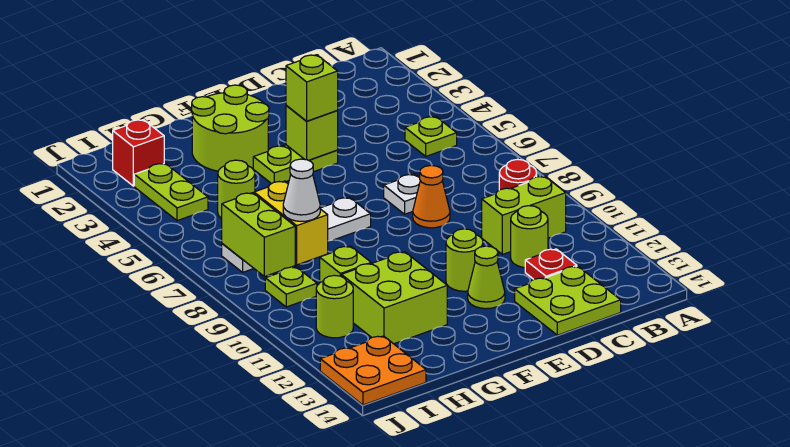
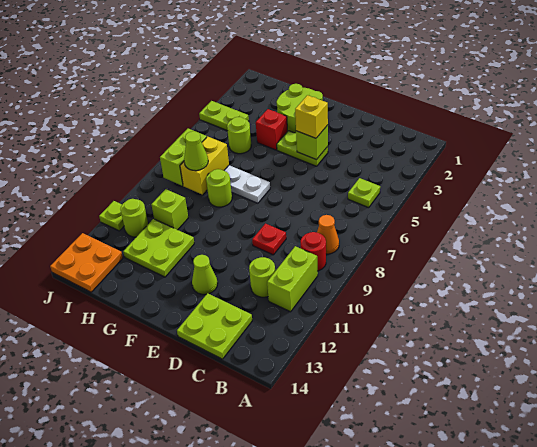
lime brick B10:C10 level 1 -> lime brick B10:B11 level 1
red plate C12 level 1 -> red plate D9 level 1
white plate D7 level 1 -> none
orange cone D8 level 1 -> orange cone B8 level 1
lime brick E4 level 3 -> yellow brick E4 level 3
lime round brick E11 level 1 -> lime round brick G8 level 1
lime brick G11:H12 level 1 -> lime plate G11:H12 level 1
white cone H8 level 3 -> lime cone H8 level 3
red brick I2 level 1 -> red brick G4 level 1
lime plate I3:I4 level 1 -> lime plate I4:J4 level 1
lime plate I9 level 1 -> lime plate J11 level 1

